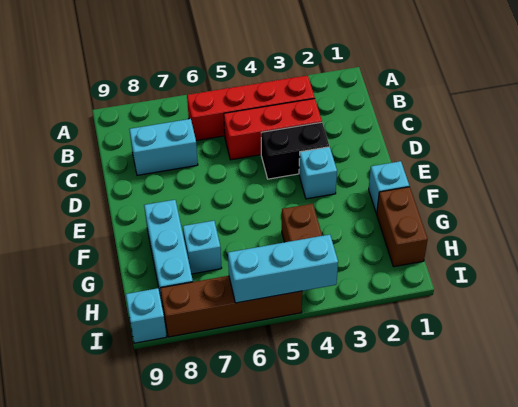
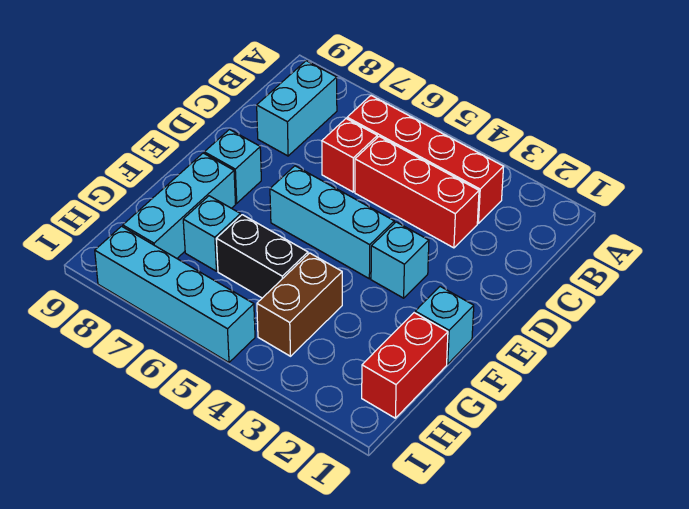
none -> red brick C6 level 1
cyan brick C7:C8 level 1 -> cyan brick B8:C8 level 1
black brick D3:D4 level 1 -> black brick G5:G6 level 1
brown brick G1:H1 level 1 -> red brick G1:H1 level 1
cyan brick I4:I6 level 2 -> cyan brick E4:E6 level 1
brown brick I5:I8 level 1 -> cyan brick I5:I8 level 1
cyan brick I9 level 1 -> cyan brick E8 level 1

